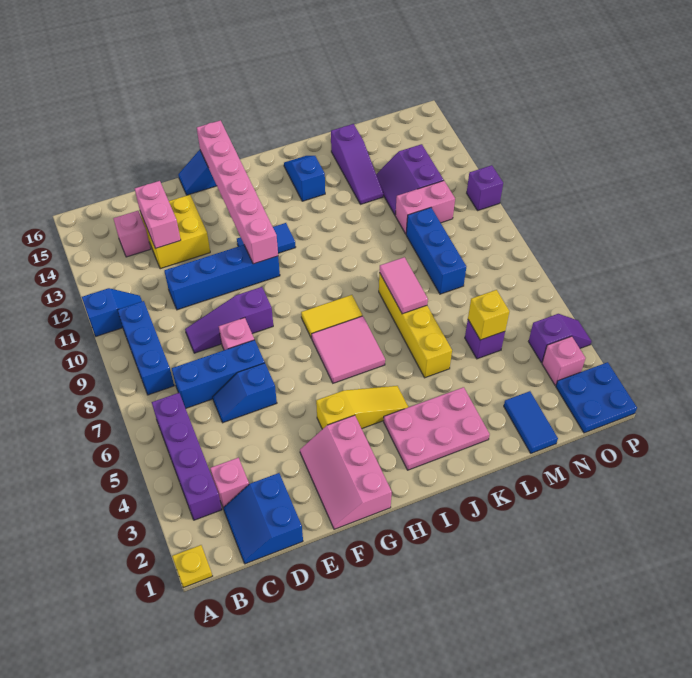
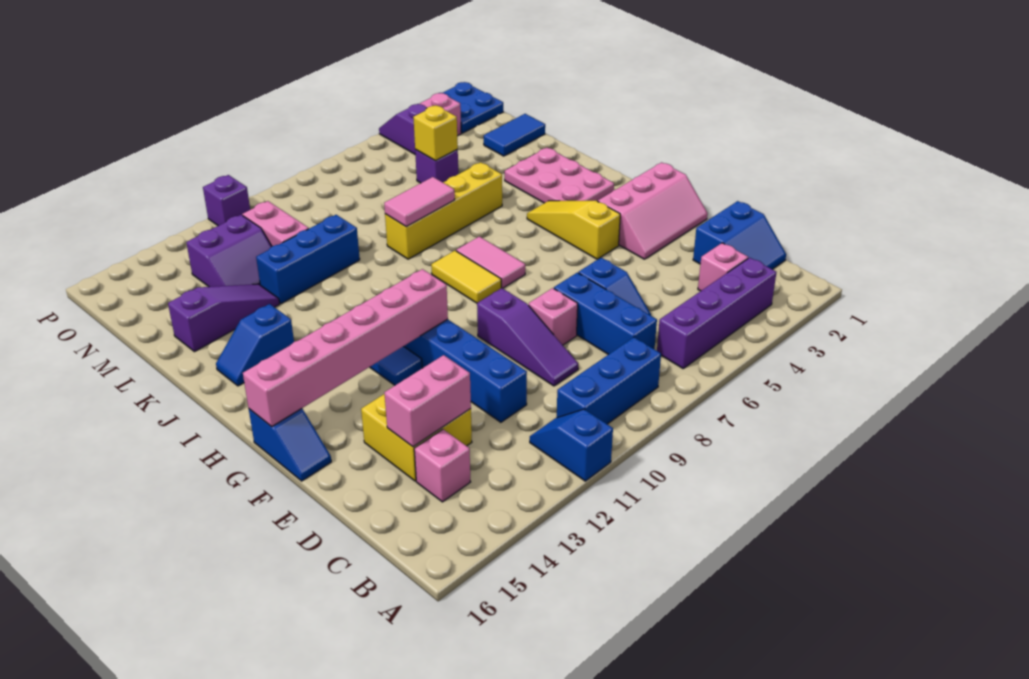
yellow plate A1 level 1 -> none
pink tile H6:I7 level 1 -> pink tile H7:I7 level 1
blue brick M8:M10 level 1 -> blue brick L10:L12 level 1

